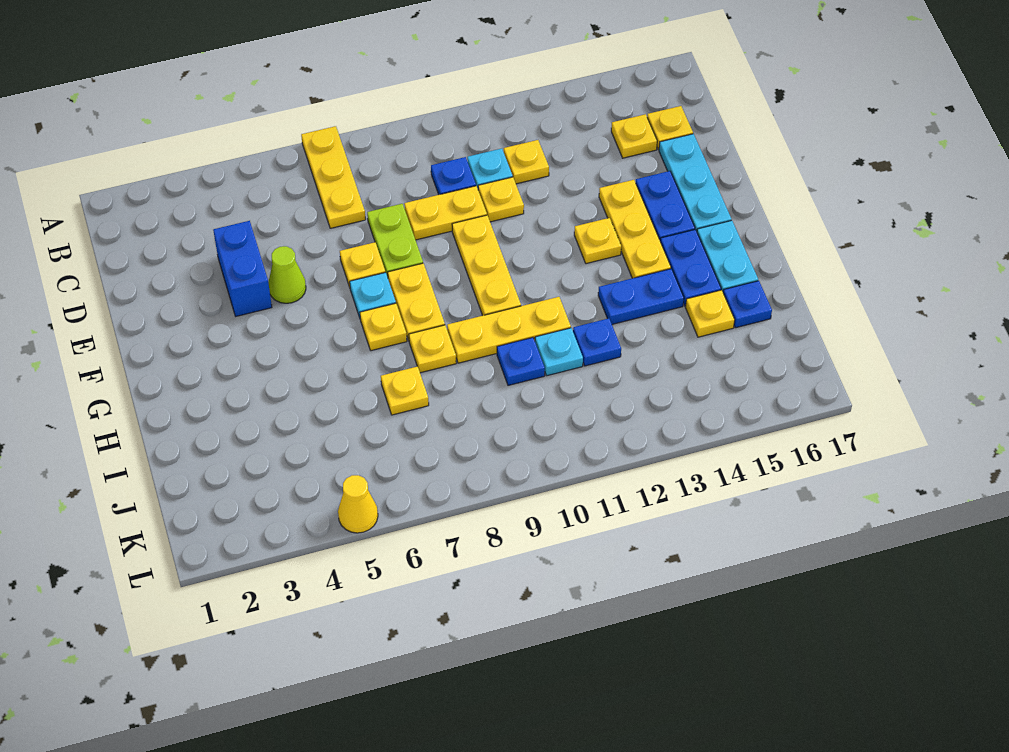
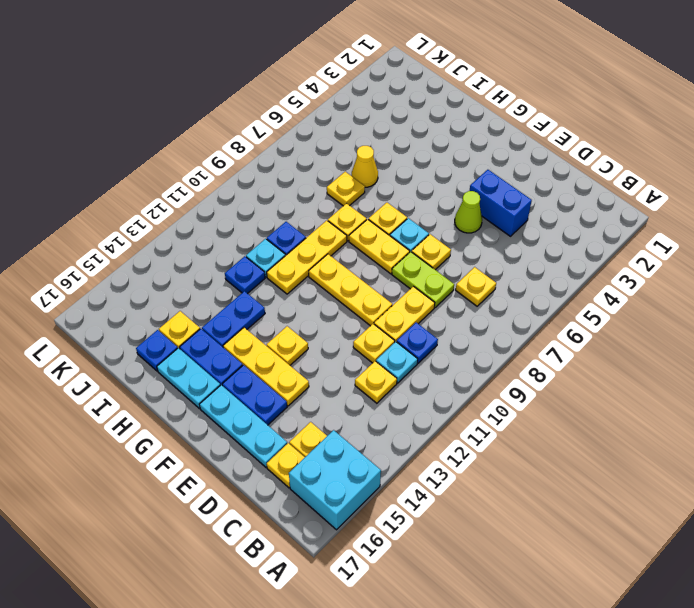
yellow plate A7:C7 level 1 -> yellow plate C7 level 1
none -> cyan brick A15:B16 level 1
yellow cone L5 level 1 -> yellow cone I6 level 1

